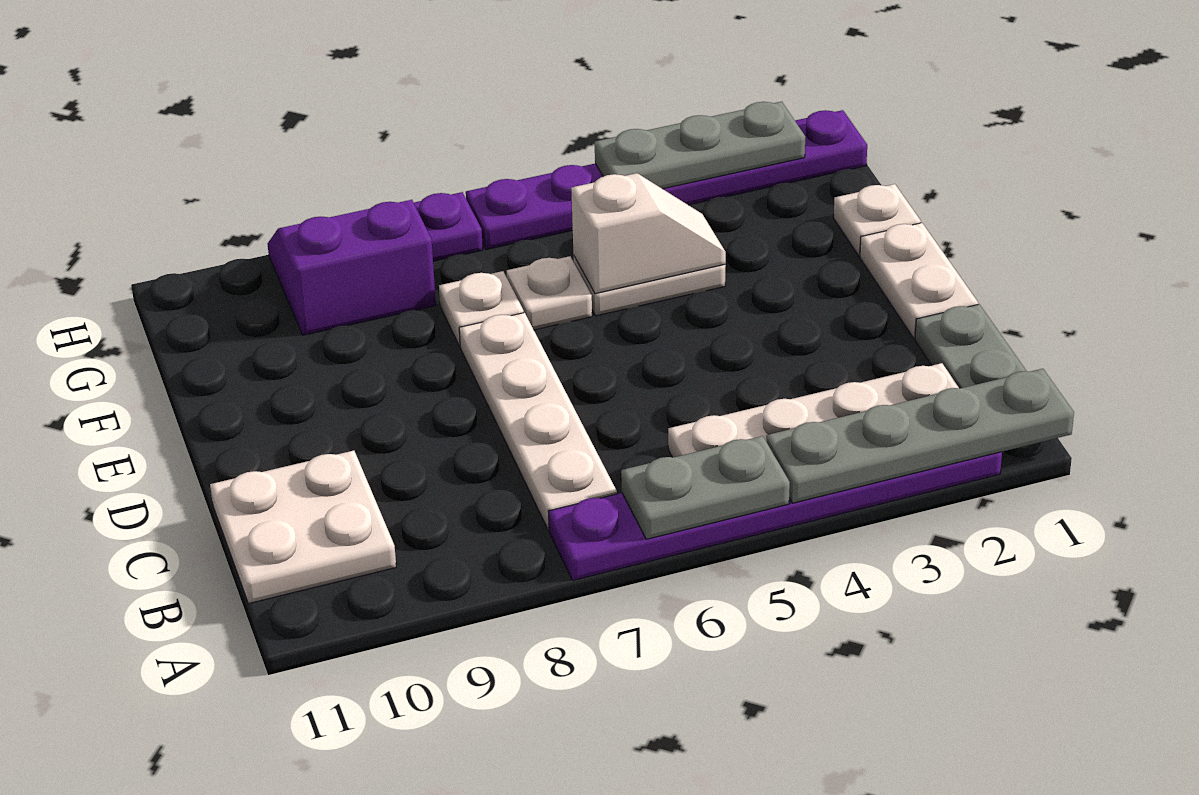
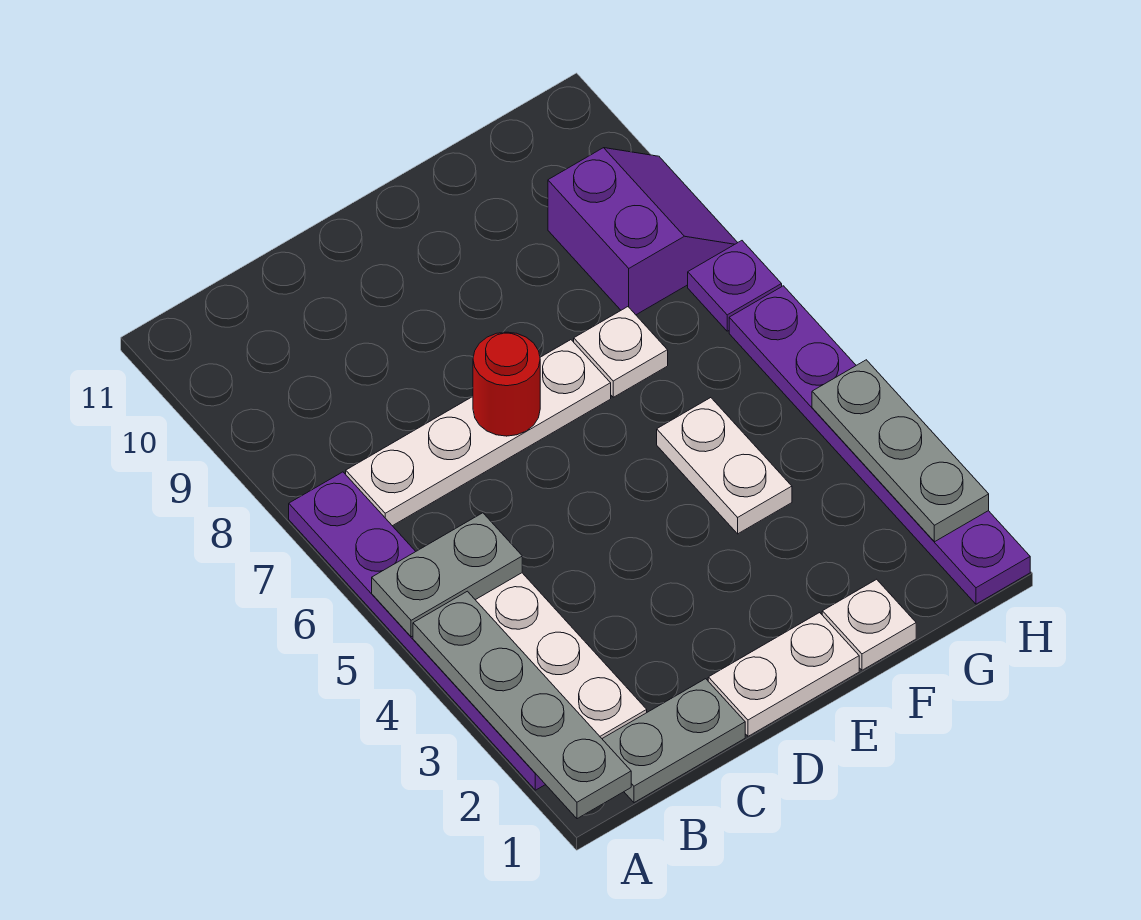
grey plate A5:A6 level 2 -> grey plate A5:B5 level 2
white plate B10:C11 level 1 -> none
none -> red round brick D7 level 2
white slope F4:F5 level 2 top 5 -> none
white plate F6 level 1 -> none

